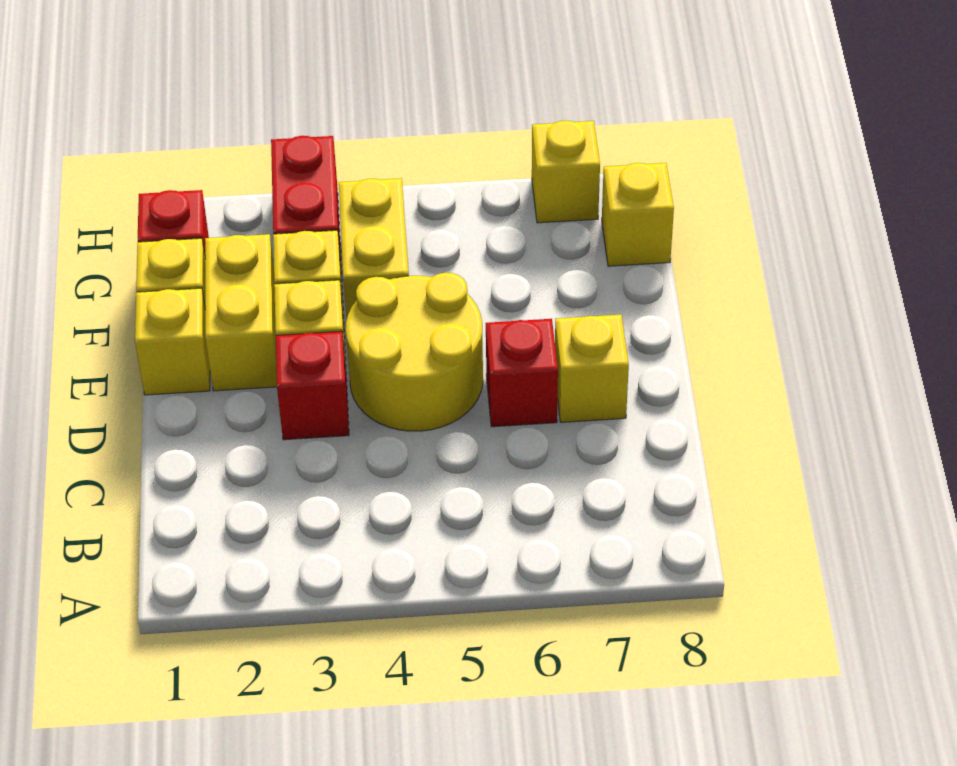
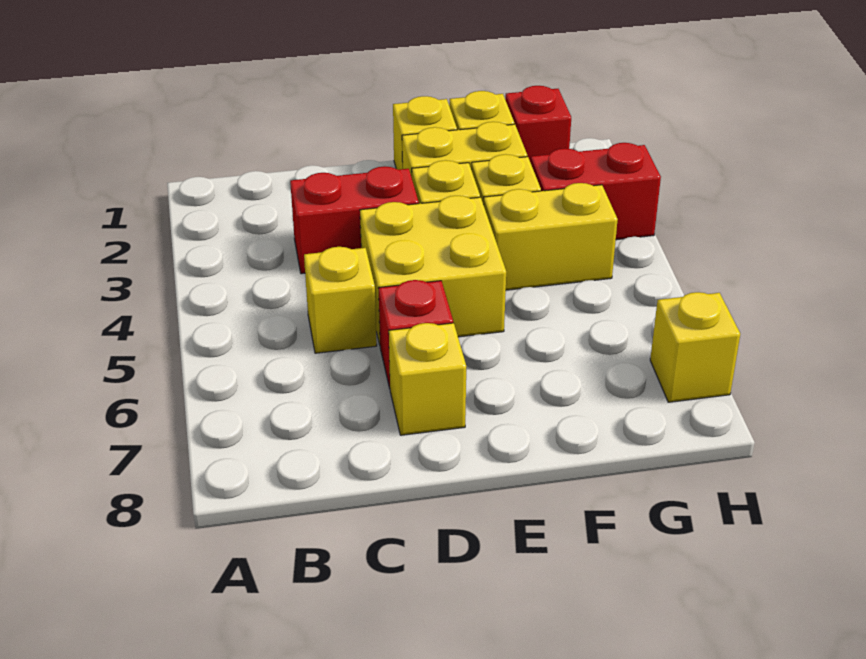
red brick D3 level 1 -> red brick C3:D3 level 1
yellow round brick D4:E5 level 1 -> yellow brick D4:E5 level 1
yellow brick G8 level 1 -> yellow brick C5 level 1

